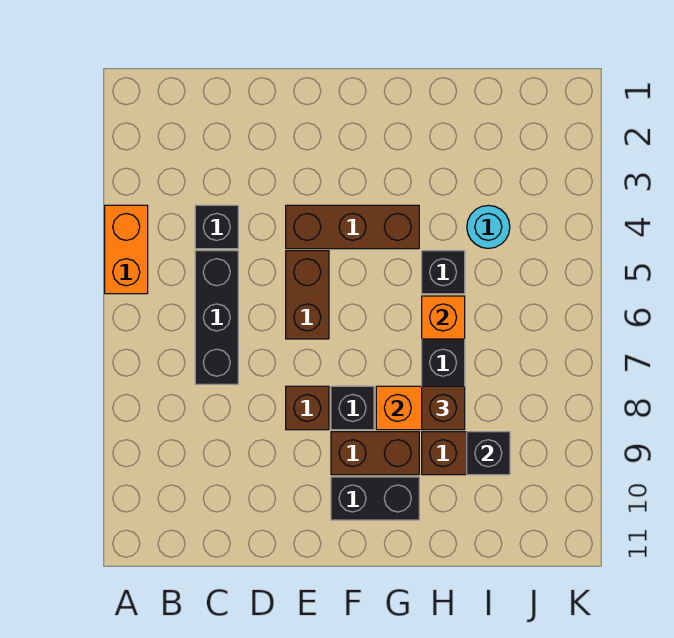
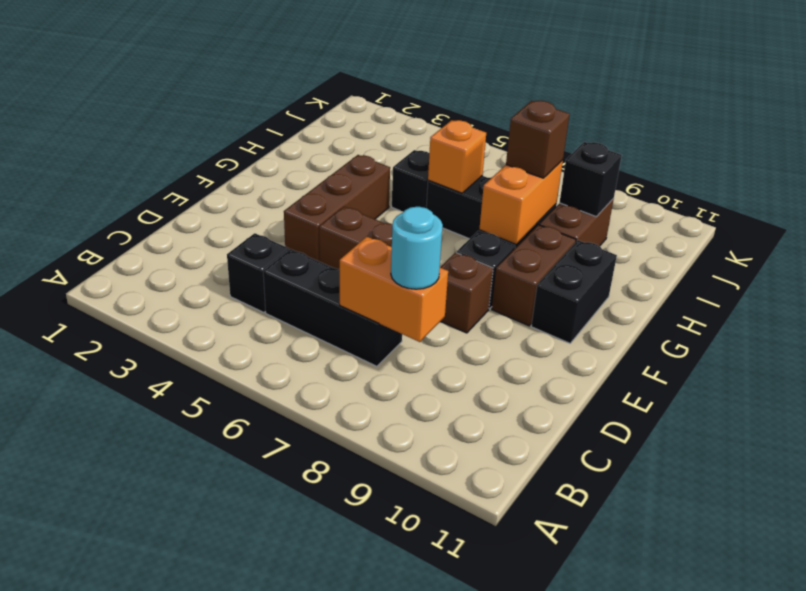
orange brick A4:A5 level 1 -> orange brick C7:C8 level 2
cyan round brick I4 level 1 -> cyan round brick C8 level 3

